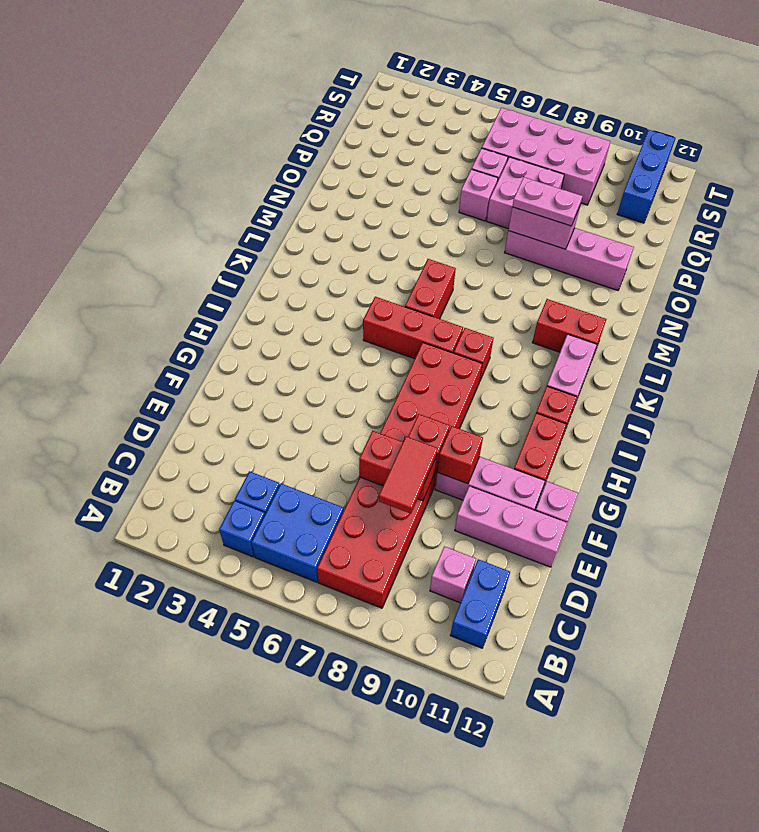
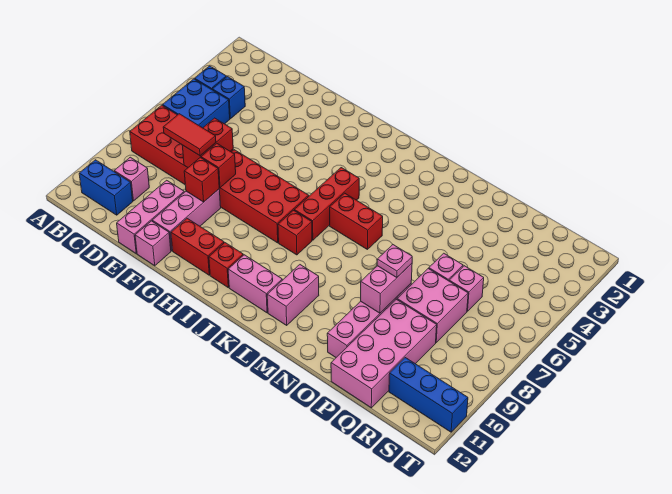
red brick L10:L11 level 1 -> pink brick L10:L11 level 1
pink plate O8:O9 level 3 -> pink plate O8 level 3
pink brick R6:S9 level 1 -> pink brick P9:Q12 level 1

